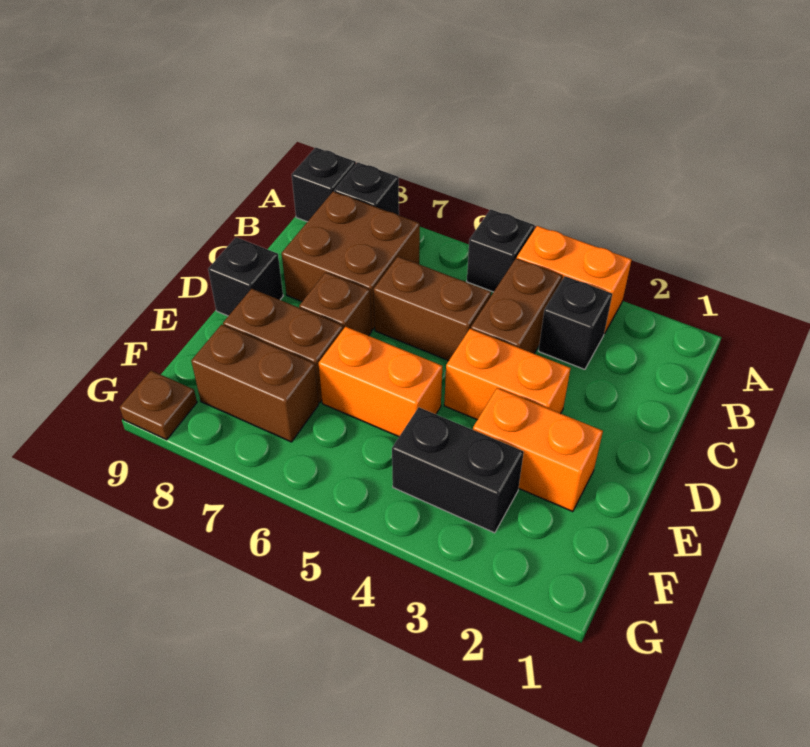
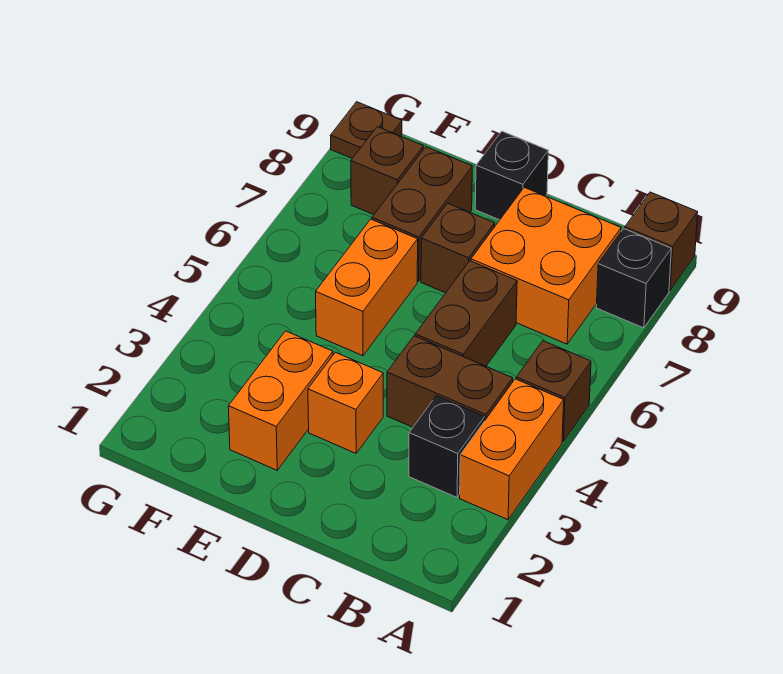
black brick A5 level 1 -> brown brick A5 level 1
black brick A9 level 1 -> brown brick A9 level 1
brown brick B7:C8 level 1 -> orange brick B7:C8 level 1
orange brick D3:D4 level 1 -> orange brick D3 level 1
black brick F3:F4 level 1 -> none
brown brick F7:F8 level 1 -> brown brick F8 level 1

